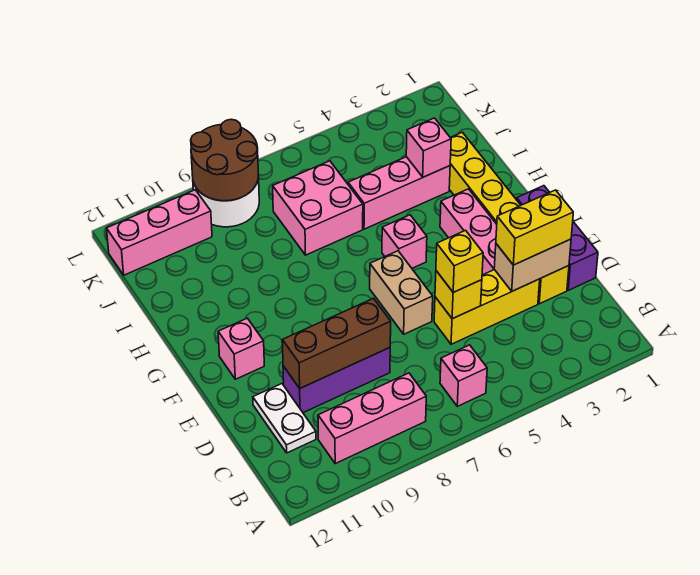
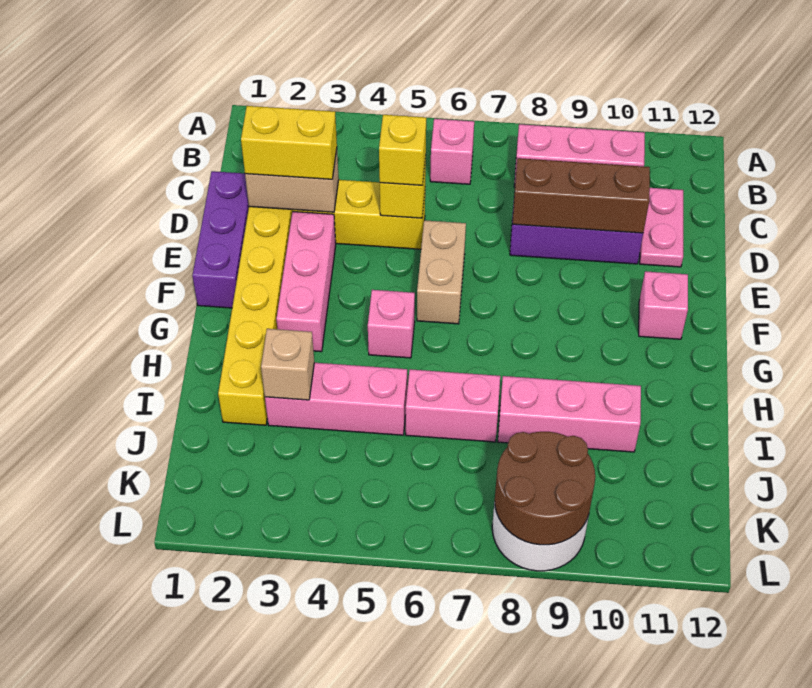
white plate C11:D11 level 1 -> pink plate C11:D11 level 1
pink brick I3 level 2 -> tan brick I3 level 2
pink brick I6:J7 level 1 -> pink brick I6:I7 level 1
pink brick K10:K12 level 1 -> pink brick I8:I10 level 1

